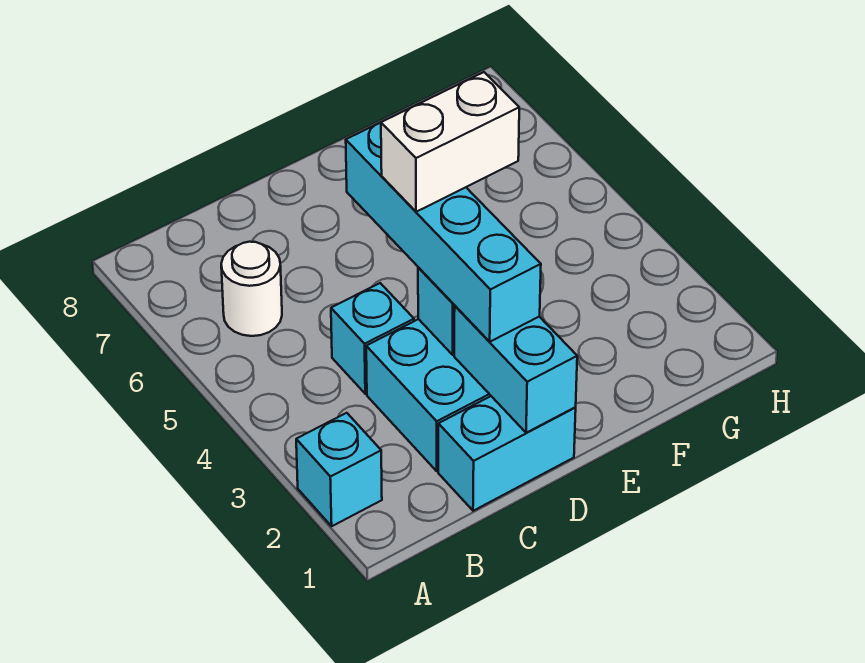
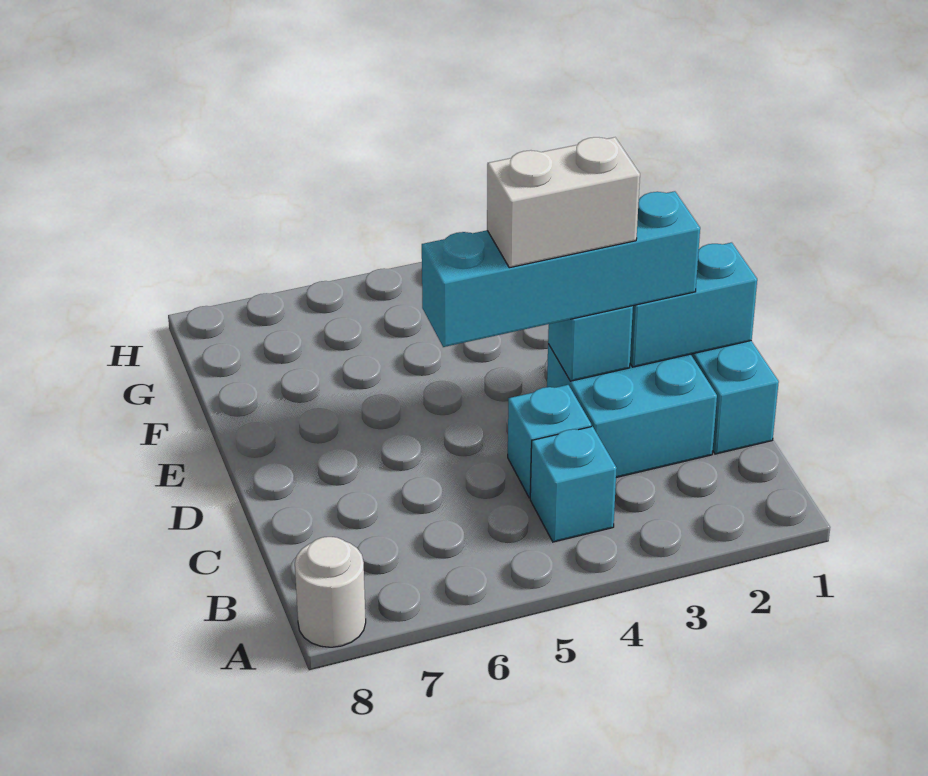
cyan brick A2 level 1 -> cyan brick B4 level 1
white round brick B6 level 1 -> white round brick A8 level 1
white brick D4:E4 level 4 -> white brick D3:D4 level 4

